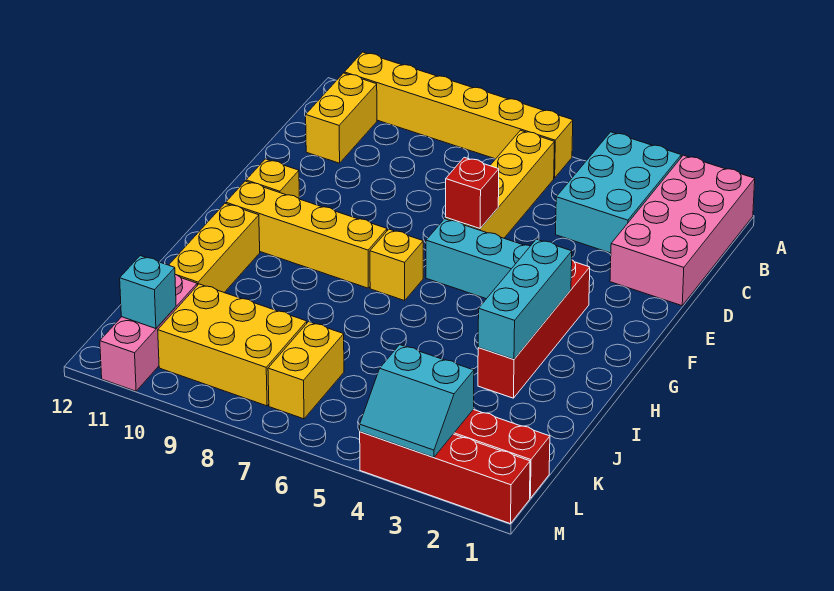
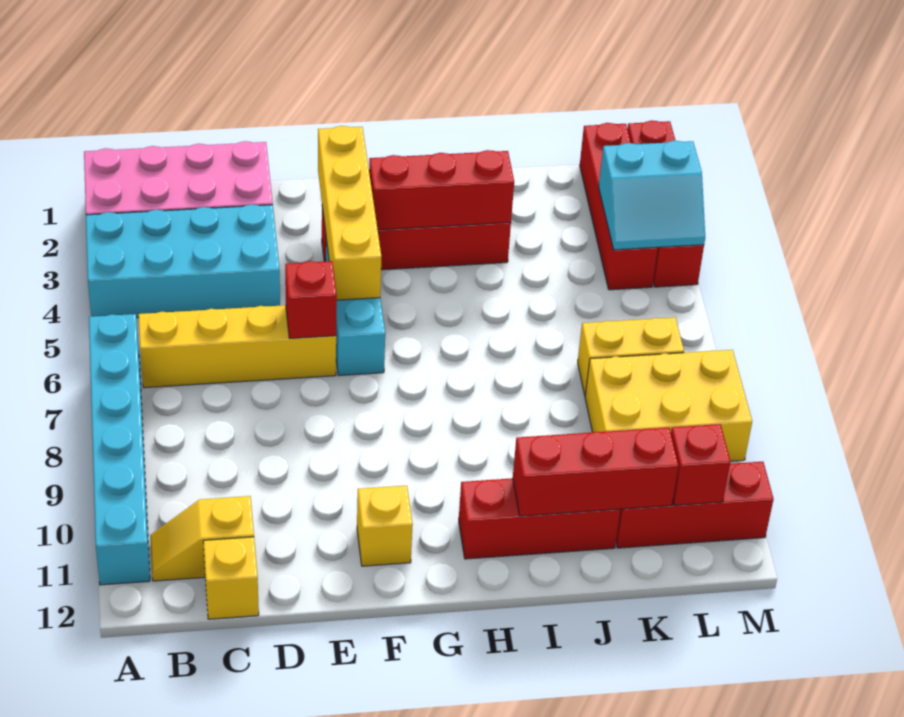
cyan brick A3:C4 level 1 -> cyan brick A3:D4 level 1
yellow brick A6:A11 level 1 -> cyan brick A6:A11 level 1
yellow brick B11:C11 level 1 -> yellow slope B11:C11 level 1 top C
cyan brick G3:I3 level 2 -> red brick G3:I3 level 2
yellow brick G7 level 1 -> yellow brick C12 level 1
yellow brick G8:G11 level 1 -> yellow brick F2:F5 level 2
yellow brick H11:J11 level 1 -> red brick H11:J11 level 1
none -> red brick I11:K11 level 2
yellow brick K8:L10 level 1 -> yellow brick K8:M9 level 1
pink brick K11:M11 level 1 -> red brick K11:M11 level 1
cyan slope L3:M4 level 2 top L -> cyan slope L3:M4 level 2 top 3
cyan brick L11 level 2 -> red brick L11 level 2

